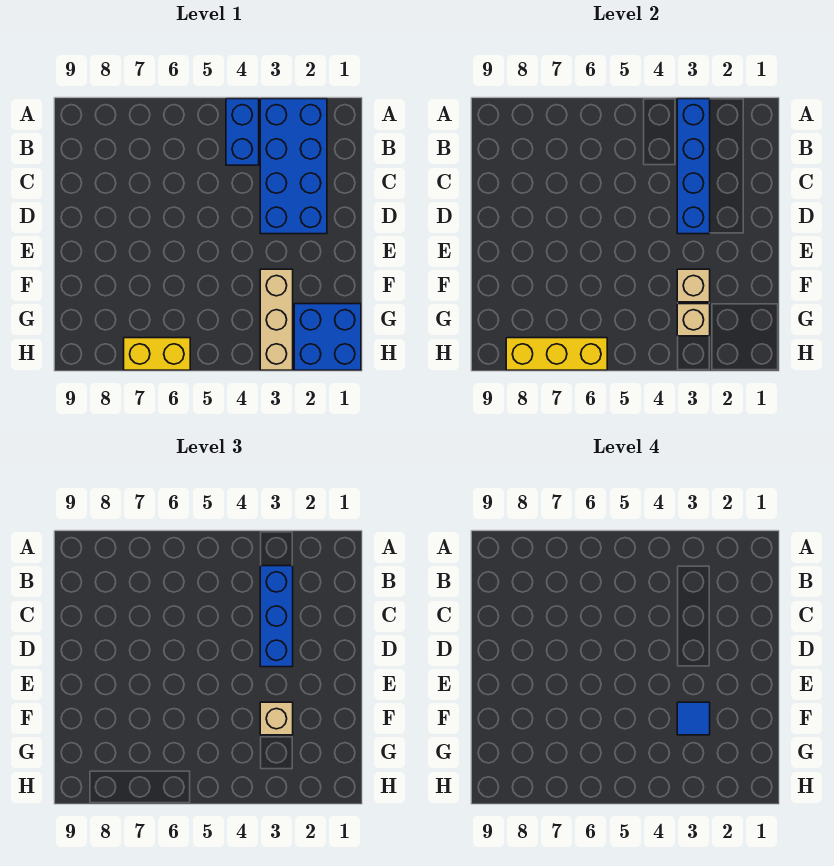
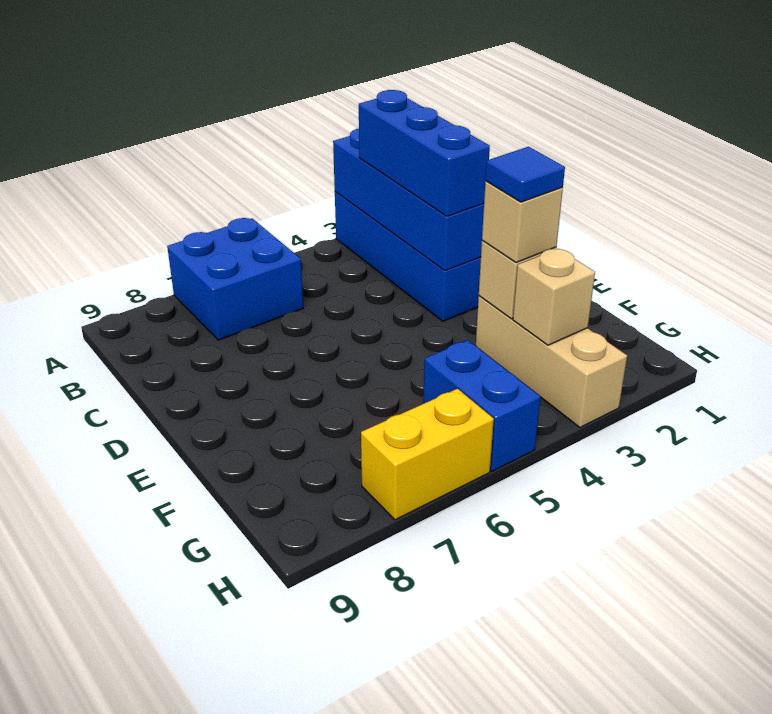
blue brick A4:B4 level 1 -> blue brick G5:H5 level 1
blue brick G1:H2 level 1 -> blue brick A6:B7 level 1
yellow brick H6:H8 level 2 -> none

